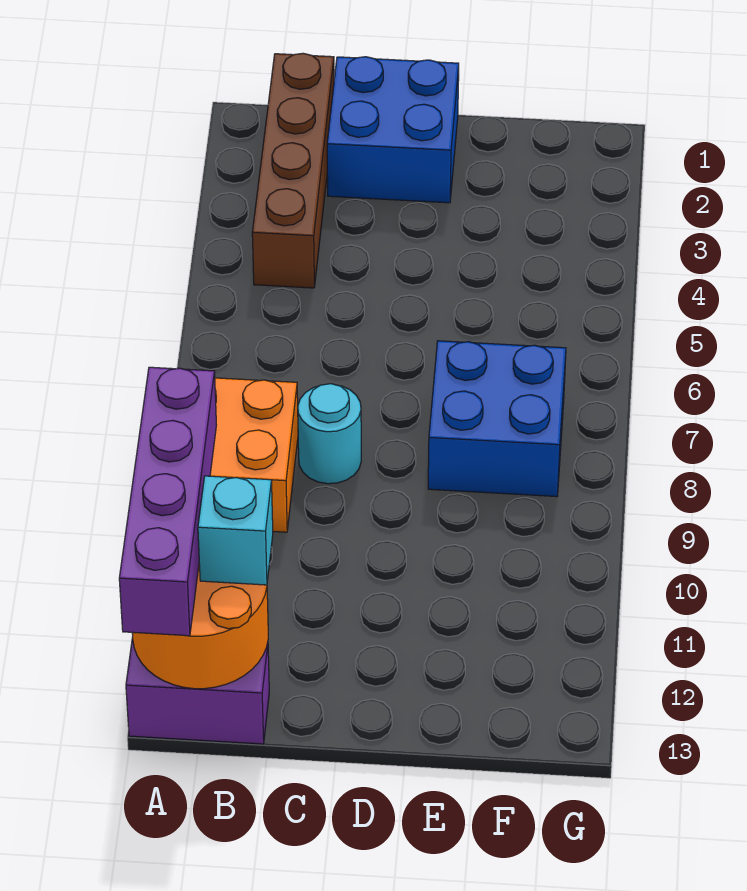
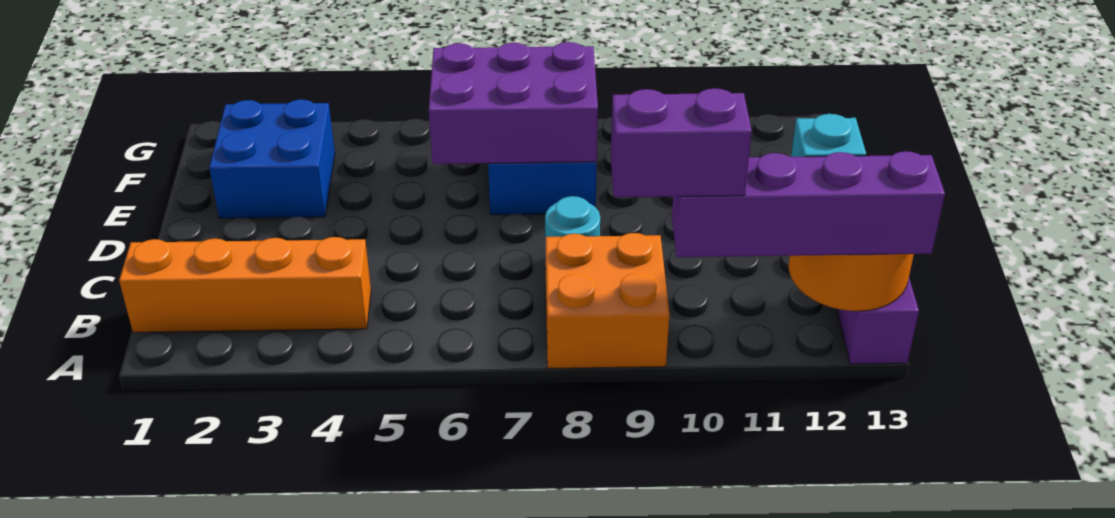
none -> purple brick A9:A10 level 4
brown brick B1:B4 level 1 -> orange brick B1:B4 level 1
blue brick C1:D2 level 1 -> blue brick E2:F3 level 1
none -> purple brick E6:F8 level 2

